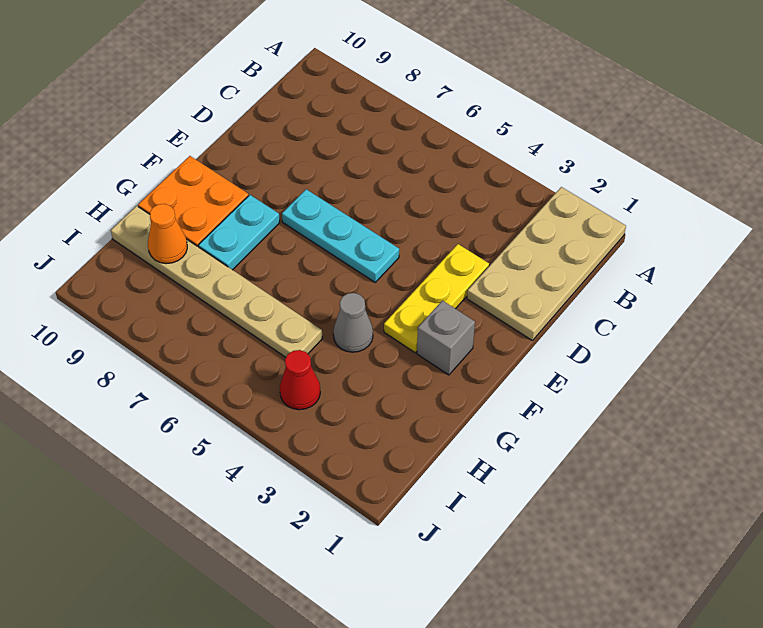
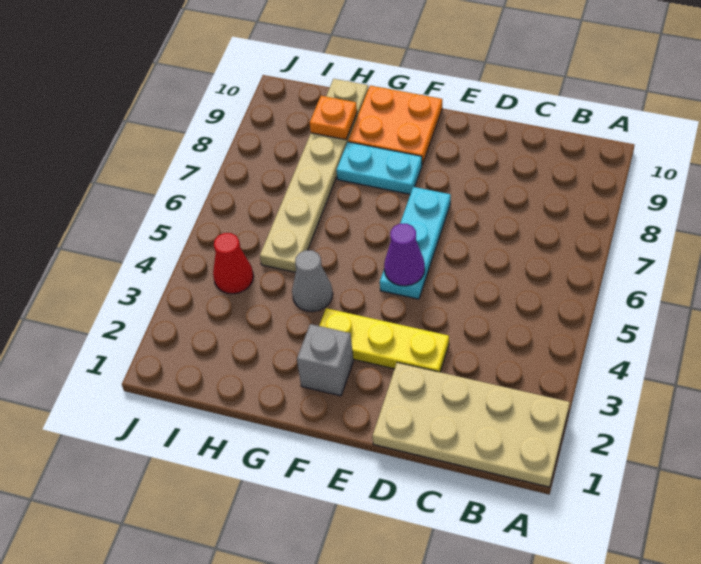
none -> purple cone E5 level 2
orange cone H9 level 2 -> orange plate H9 level 2

